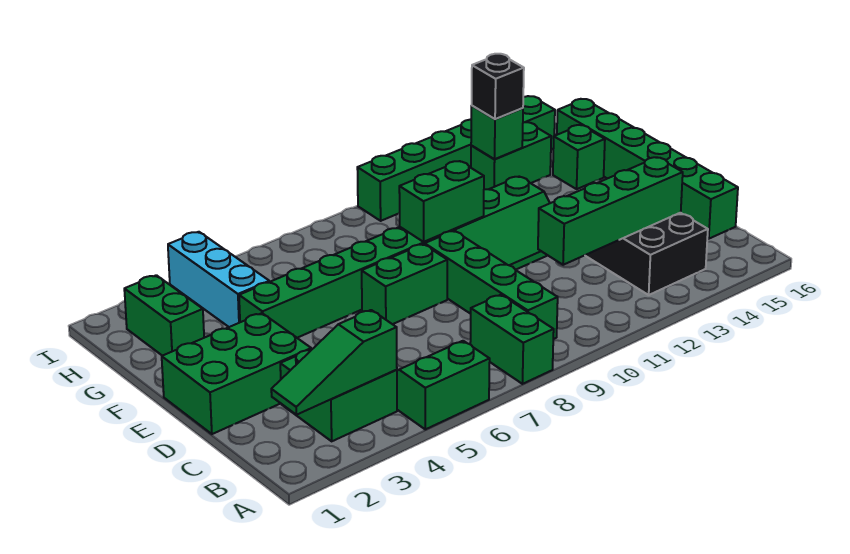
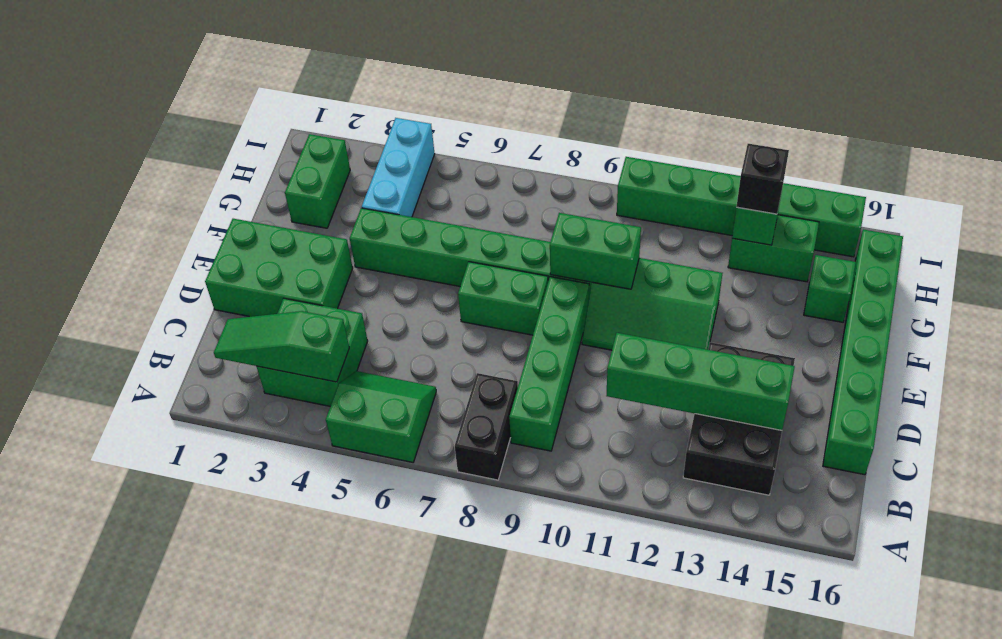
green brick A8:B8 level 1 -> black brick A8:B8 level 1

